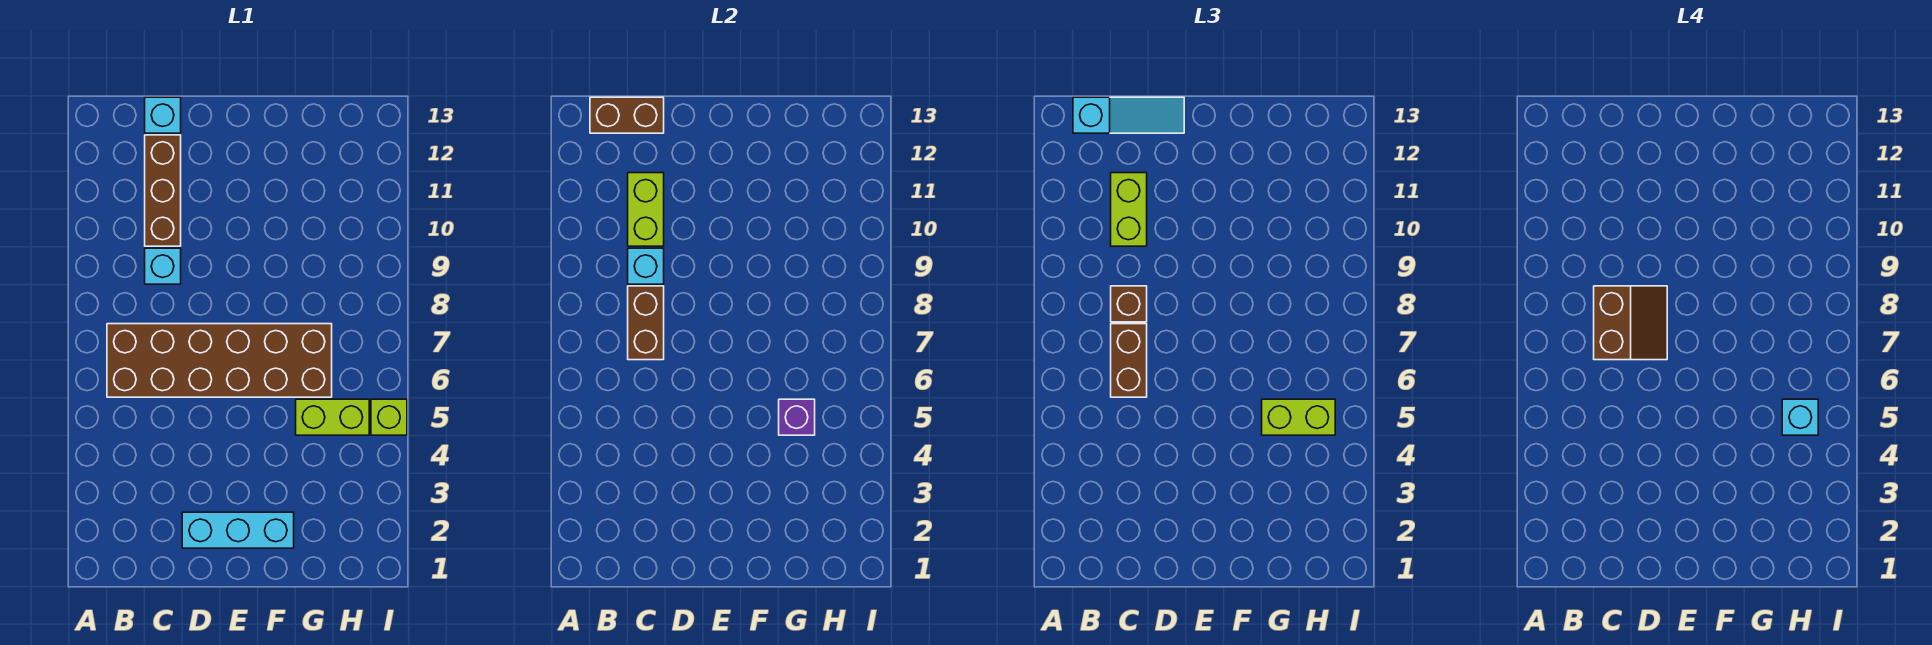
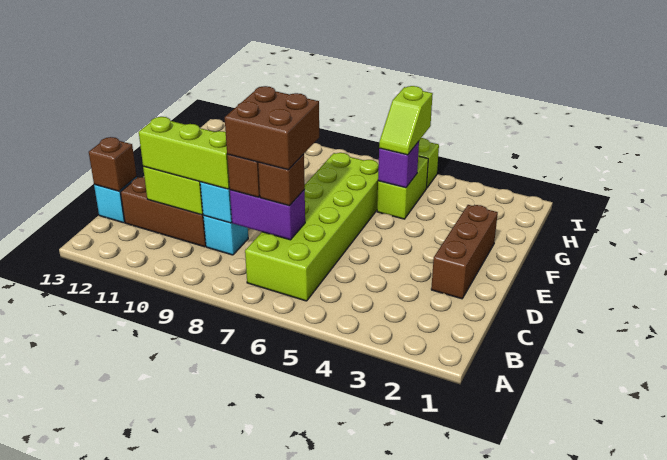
brown brick B6:G7 level 1 -> lime brick B6:G7 level 1
brown brick B13:C13 level 2 -> brown brick C13 level 2
cyan slope B13:D13 level 3 top B -> none
brown brick C6:C7 level 3 -> brown brick C7 level 3
brown brick C7:C8 level 2 -> purple brick C7:C8 level 2
brown slope C7:D8 level 4 top C -> brown brick C7:D8 level 4
lime brick C10:C11 level 3 -> lime brick C9:C11 level 3
cyan brick D2:F2 level 1 -> brown brick D2:F2 level 1
lime brick G5:H5 level 3 -> lime slope G5:H5 level 3 top H
cyan brick H5 level 4 -> none

